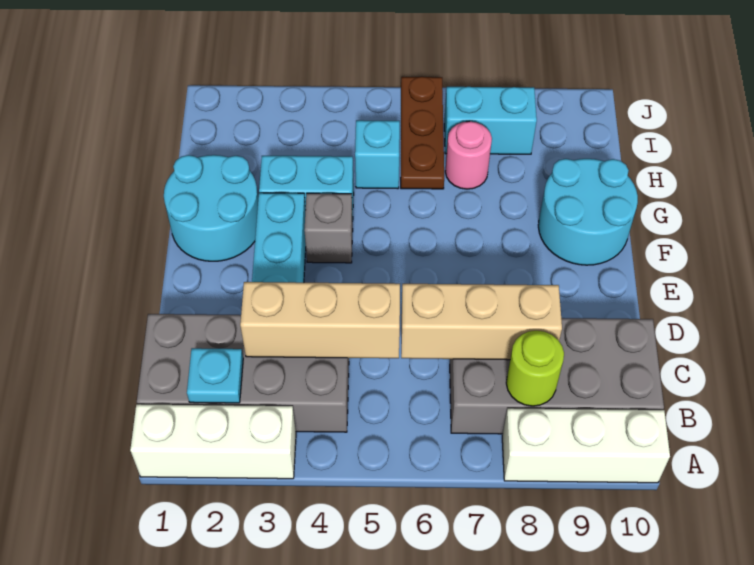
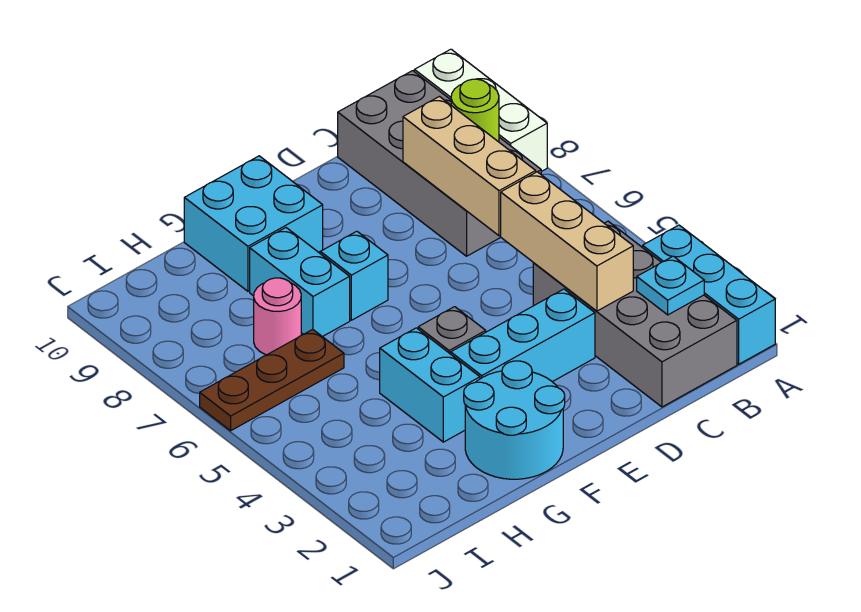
white brick A1:A3 level 1 -> cyan brick A1:A3 level 1
cyan round brick F9:G10 level 1 -> cyan brick F9:G10 level 1
cyan brick H5 level 1 -> cyan brick F7 level 1
cyan brick I7:I8 level 1 -> cyan brick G7:G8 level 1

